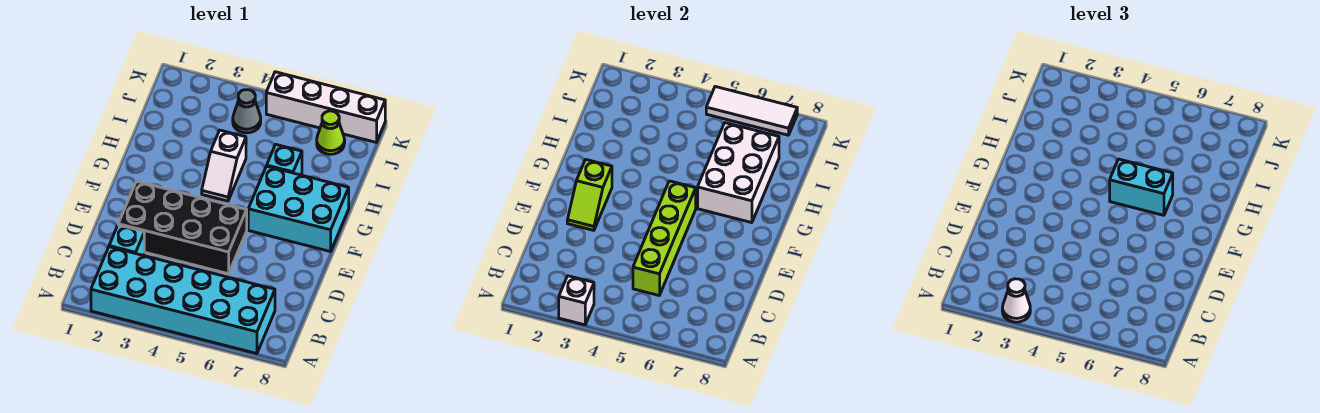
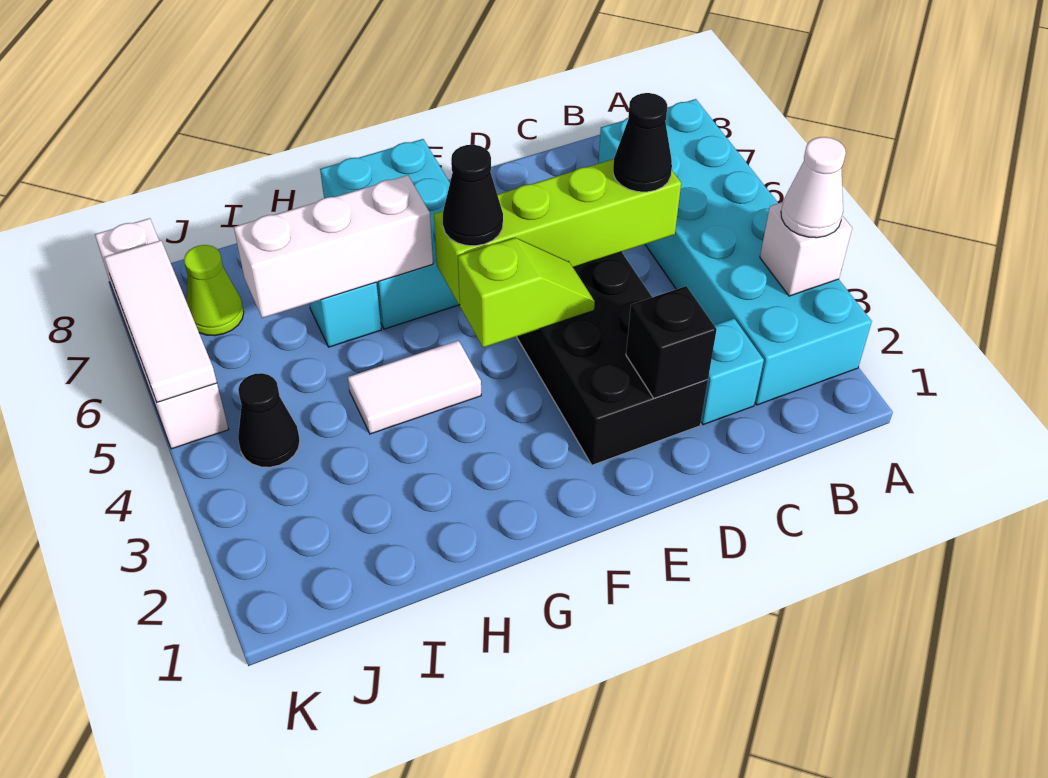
none -> black cone C5 level 3
none -> black brick D2 level 2
lime slope E2:F2 level 2 top F -> lime slope E4:F4 level 2 top F
none -> black cone F5 level 3
white slope G4:H4 level 1 top H -> white tile G4:H4 level 1
cyan brick G5:G6 level 3 -> none
white brick G6:I7 level 2 -> white brick G6:I6 level 2
grey cone J4 level 1 -> black cone J4 level 1

